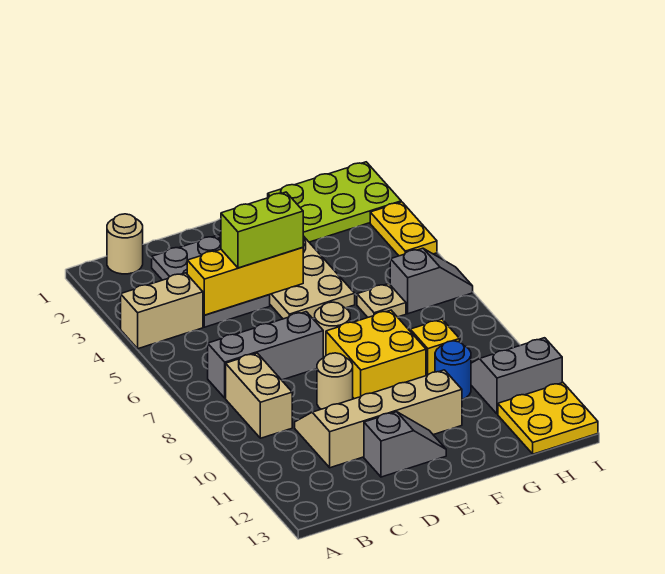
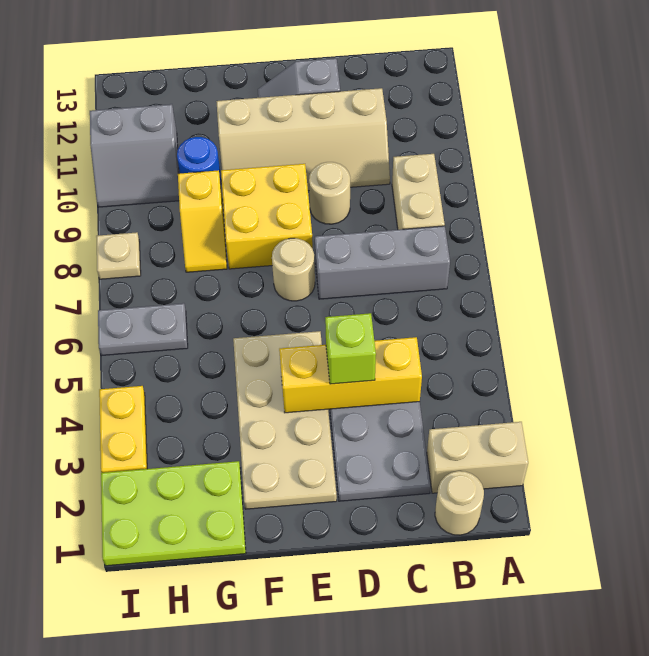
tan brick A4:B4 level 1 -> tan brick A2:B2 level 1
lime brick D4:E4 level 3 -> lime brick D4 level 3
tan plate G6 level 1 -> tan plate I8 level 1
grey slope H6:I6 level 1 top H -> grey plate H6:I6 level 1
yellow plate H12:I13 level 1 -> none

